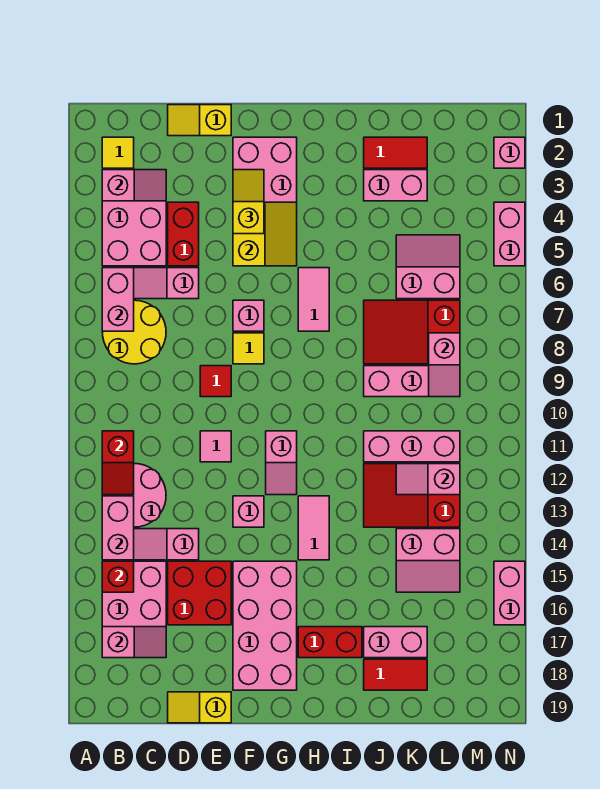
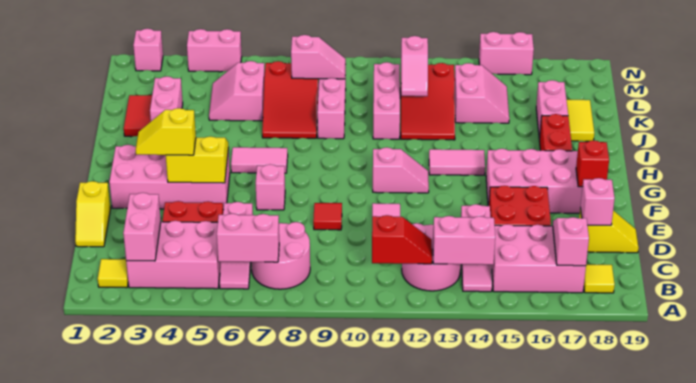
pink slope B3:C3 level 2 top B -> pink brick B3:C3 level 2
yellow round brick B7:C8 level 1 -> pink round brick B7:C8 level 1
red brick B15 level 2 -> red brick F18 level 2
yellow slope D19:E19 level 1 top E -> yellow slope D18:D19 level 1 top 18
yellow tile F8 level 1 -> yellow tile B18 level 1
pink brick F13 level 1 -> pink brick D18 level 2
red tile J18:K18 level 1 -> yellow tile J18:K18 level 1

